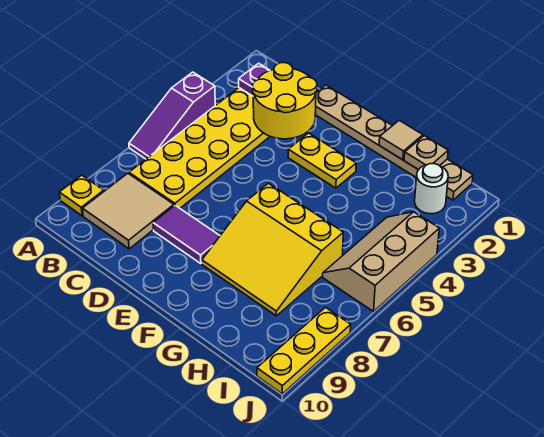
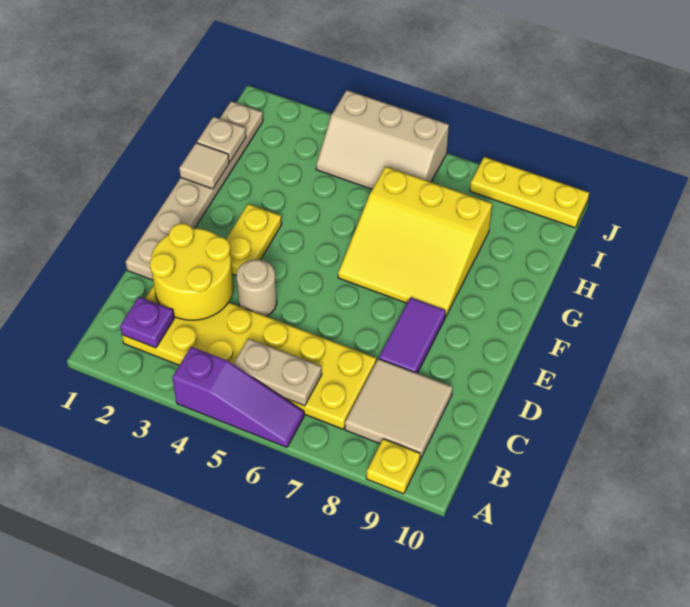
none -> tan plate B5:B6 level 2
none -> tan round brick D4 level 1
yellow slope F6:H8 level 1 top 6 -> yellow slope F6:H8 level 1 top H
white round brick I2 level 1 -> none

